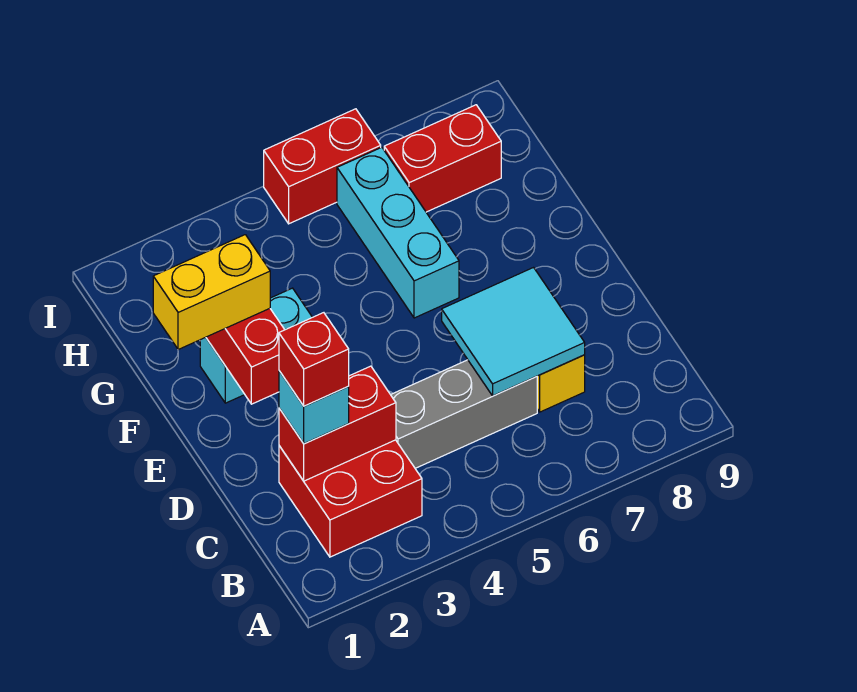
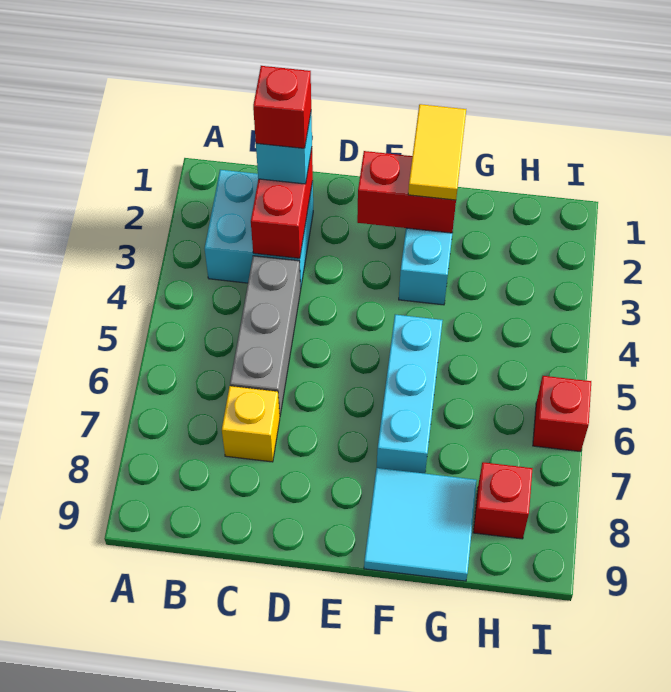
red brick B2:C3 level 1 -> cyan brick B2:C3 level 1
cyan tile C6:D7 level 2 -> cyan tile F8:G9 level 1
yellow brick F1:F2 level 3 -> yellow tile F1:F2 level 3
cyan brick F6:H6 level 1 -> cyan brick F5:F7 level 1
red brick H7:H8 level 1 -> red brick H8 level 1
red brick I5:I6 level 1 -> red brick I6 level 1

